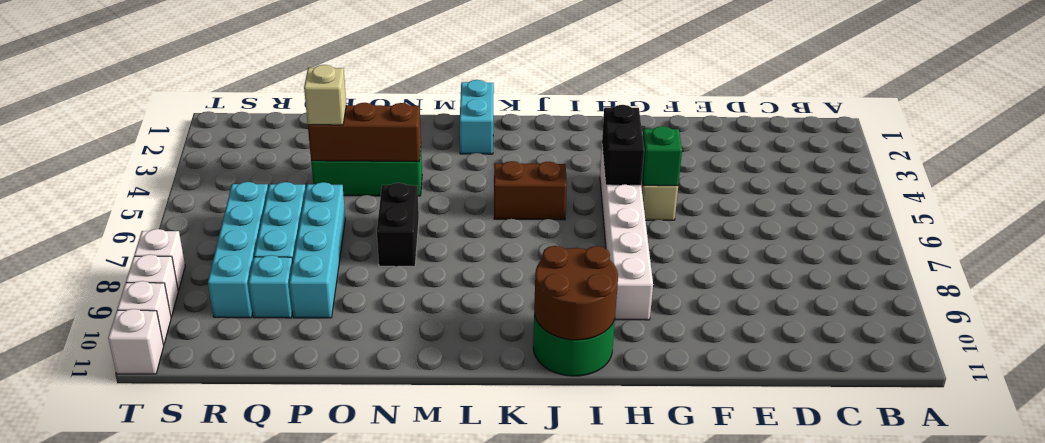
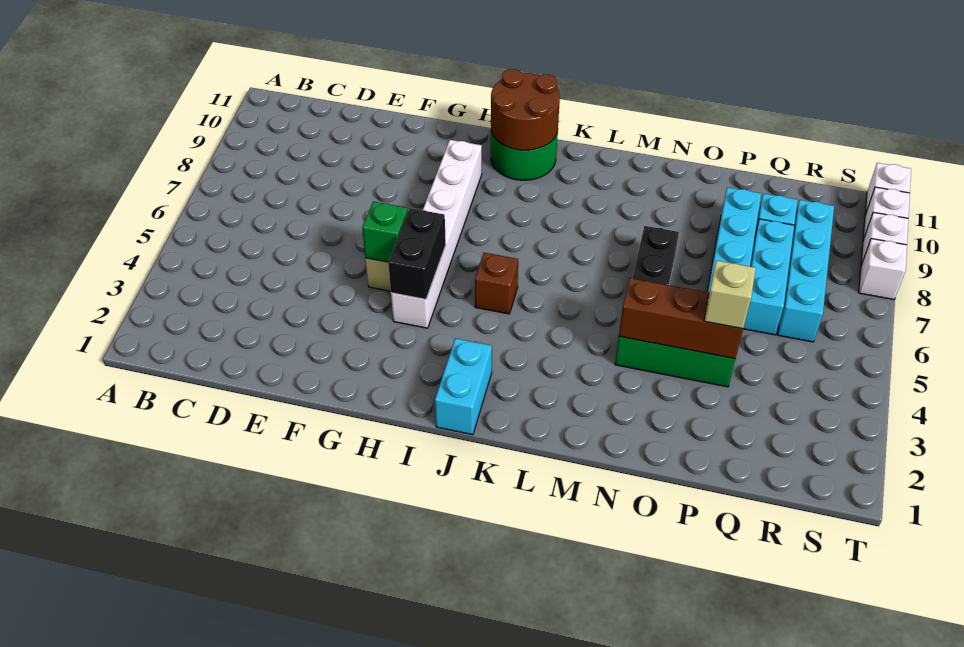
brown brick J5:K5 level 1 -> brown brick J5 level 1
cyan brick L1:L2 level 1 -> cyan brick J1:J2 level 1

